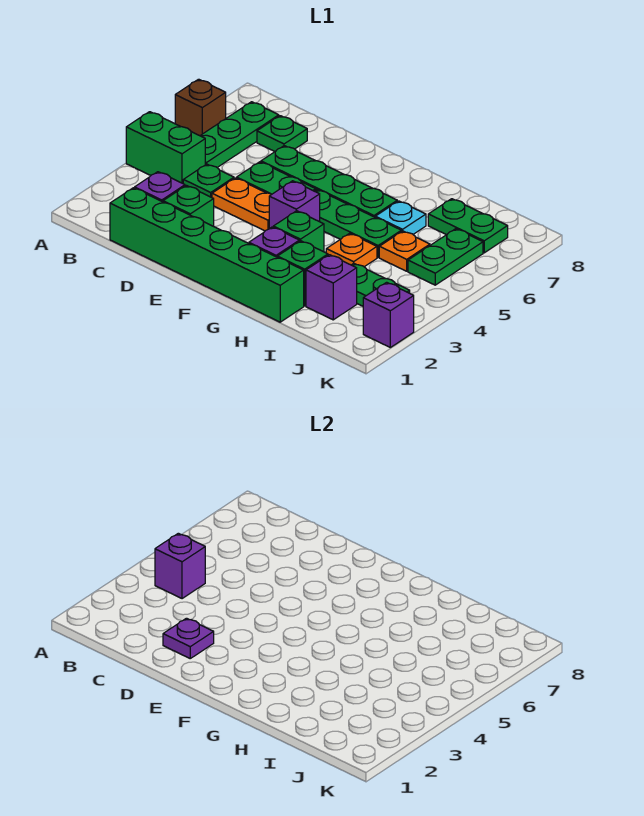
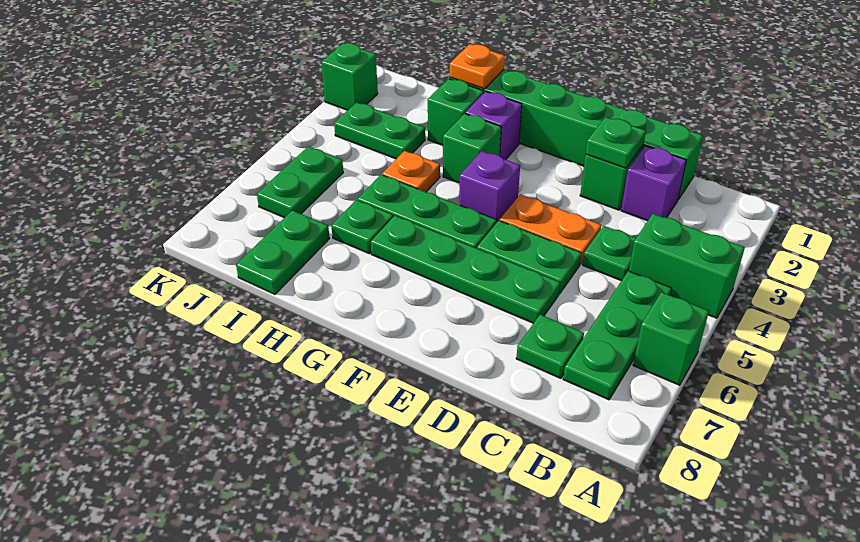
brown brick A6 level 1 -> green brick A6 level 1
purple brick B4 level 2 -> none
purple plate D2 level 2 -> green plate D2 level 2
cyan plate H6 level 1 -> green plate H6 level 1
purple brick I2 level 1 -> none
orange plate I5 level 1 -> orange plate H1 level 2
green plate I7:J7 level 1 -> green plate I7:I8 level 1
purple brick K2 level 1 -> green brick K2 level 1

